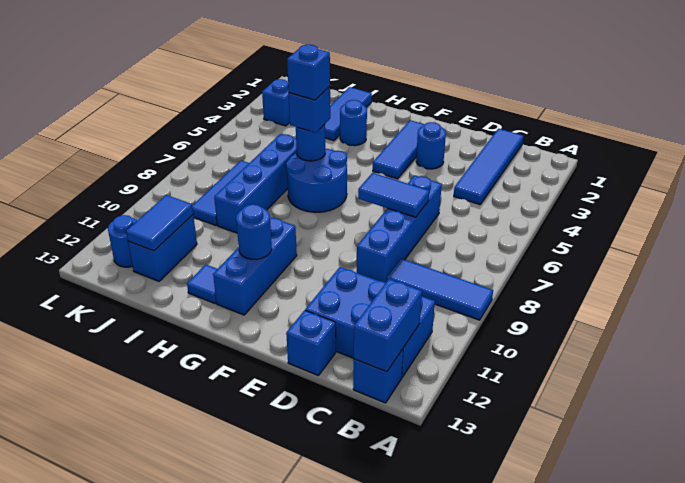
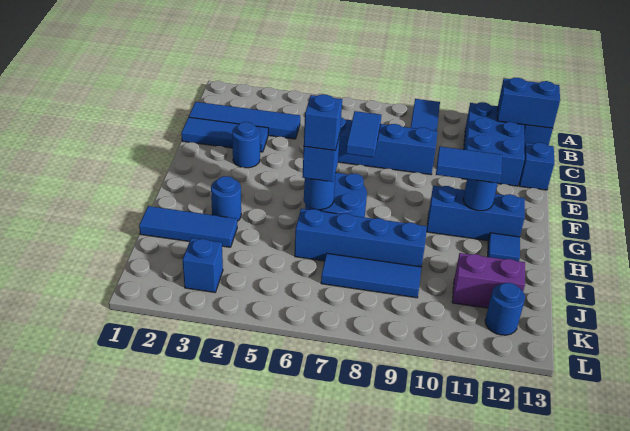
blue tile F2:F4 level 1 -> blue tile D1:D3 level 1
blue brick J11:J12 level 1 -> purple brick J11:J12 level 1
blue tile J11:J12 level 2 -> blue tile G10:G11 level 3

